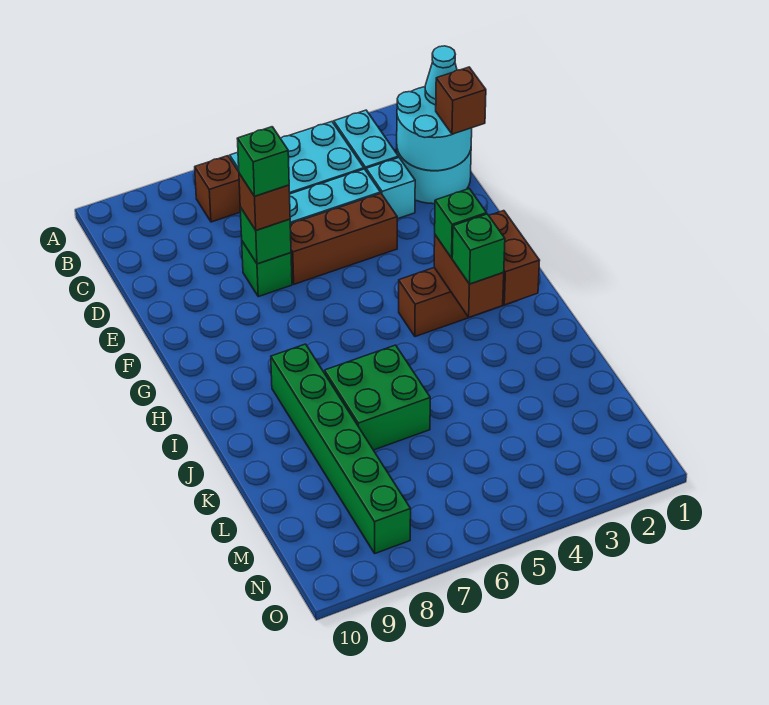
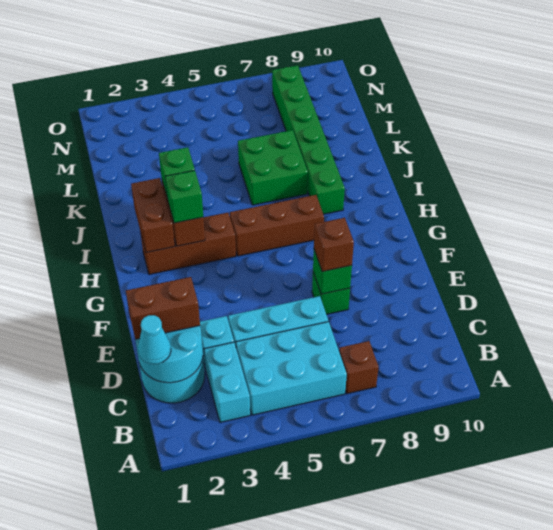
brown brick D1 level 3 -> brown brick D1:D2 level 3
brown brick E4:E6 level 1 -> brown brick H5:H7 level 1
green brick E7 level 4 -> none

